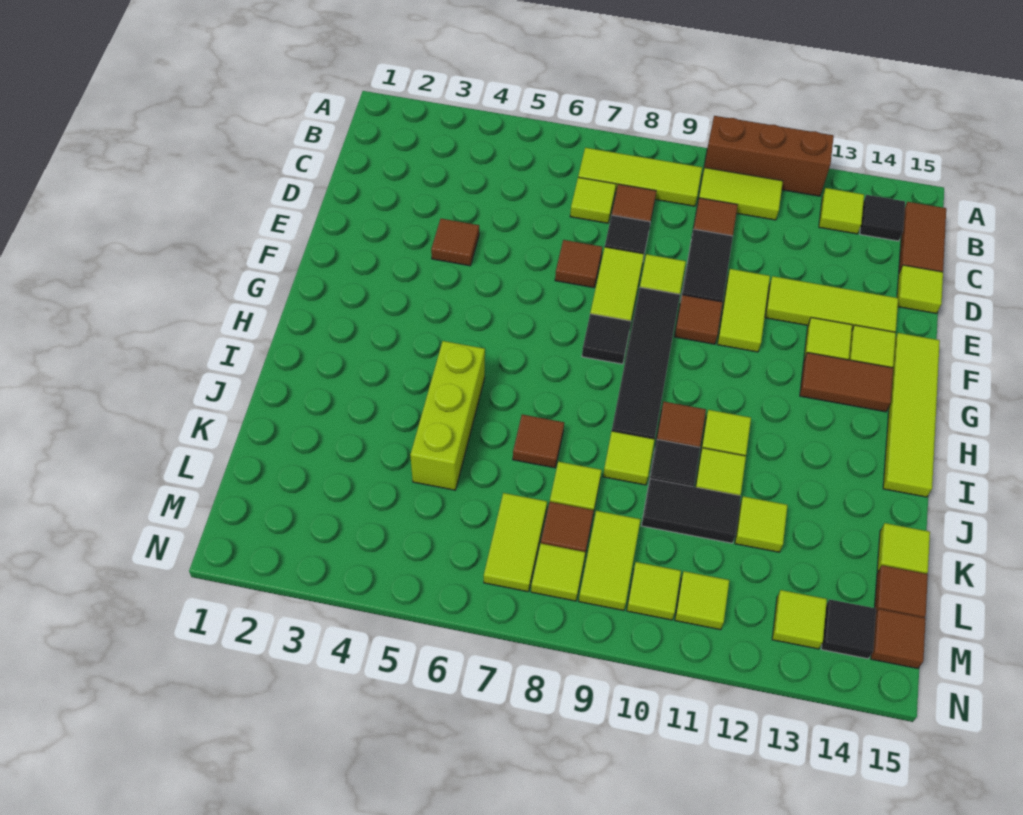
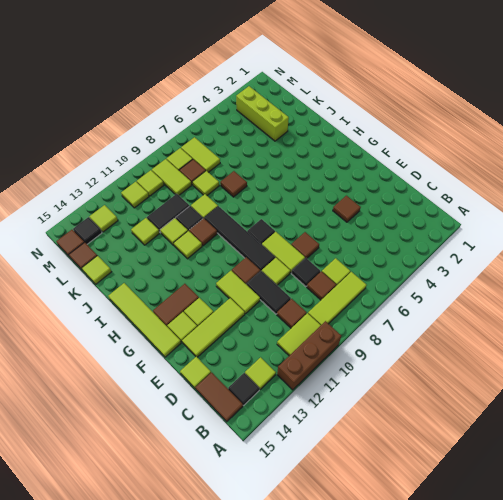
lime brick I5:K5 level 1 -> lime brick K3:M3 level 1

